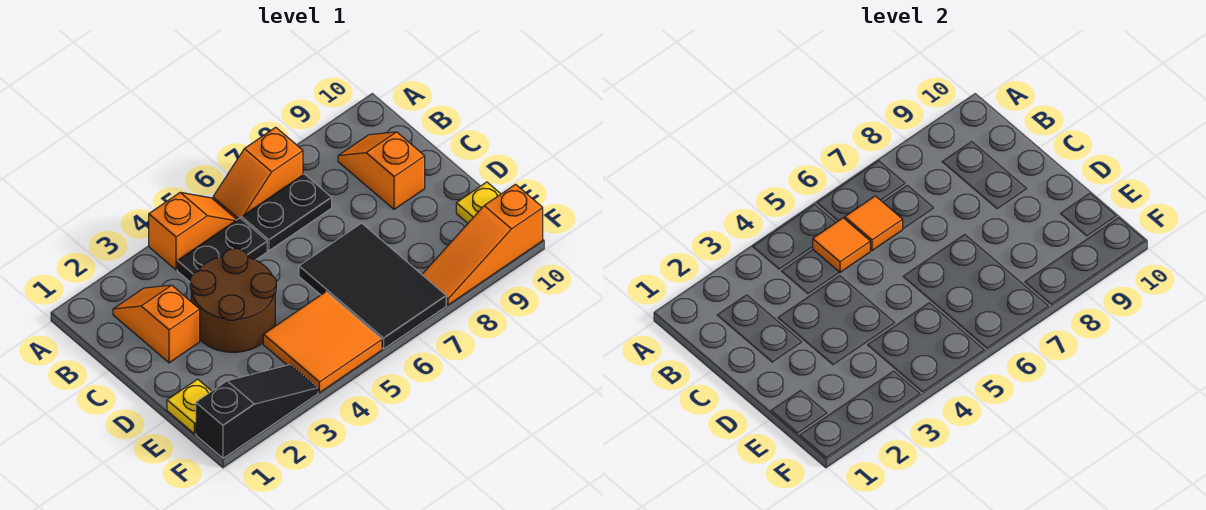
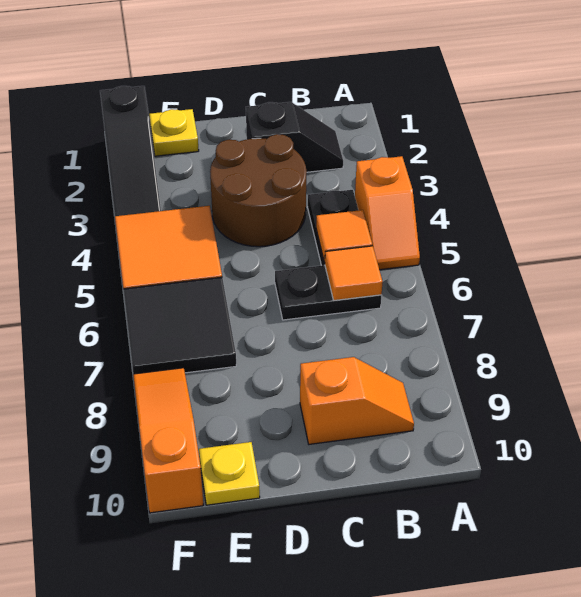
orange slope A6:A7 level 1 top 7 -> none
orange slope B2:C2 level 1 top C -> black slope B2:C2 level 1 top C
black plate B6:B7 level 1 -> black plate B6:C6 level 1
black tile D6:F7 level 1 -> black tile E6:F7 level 1

